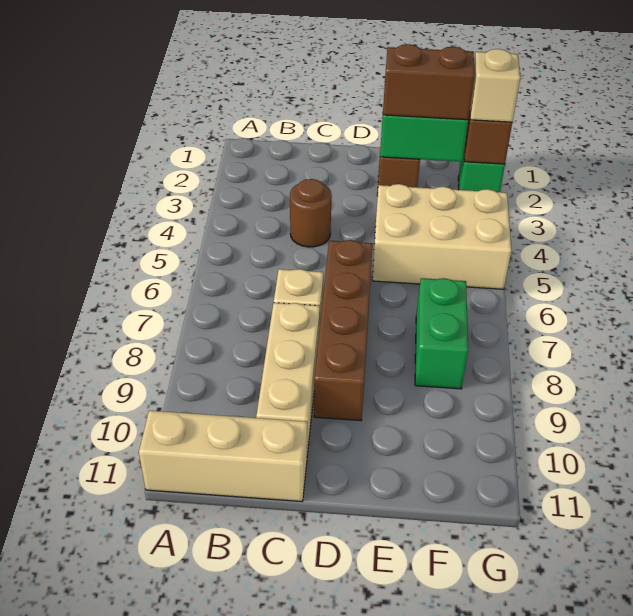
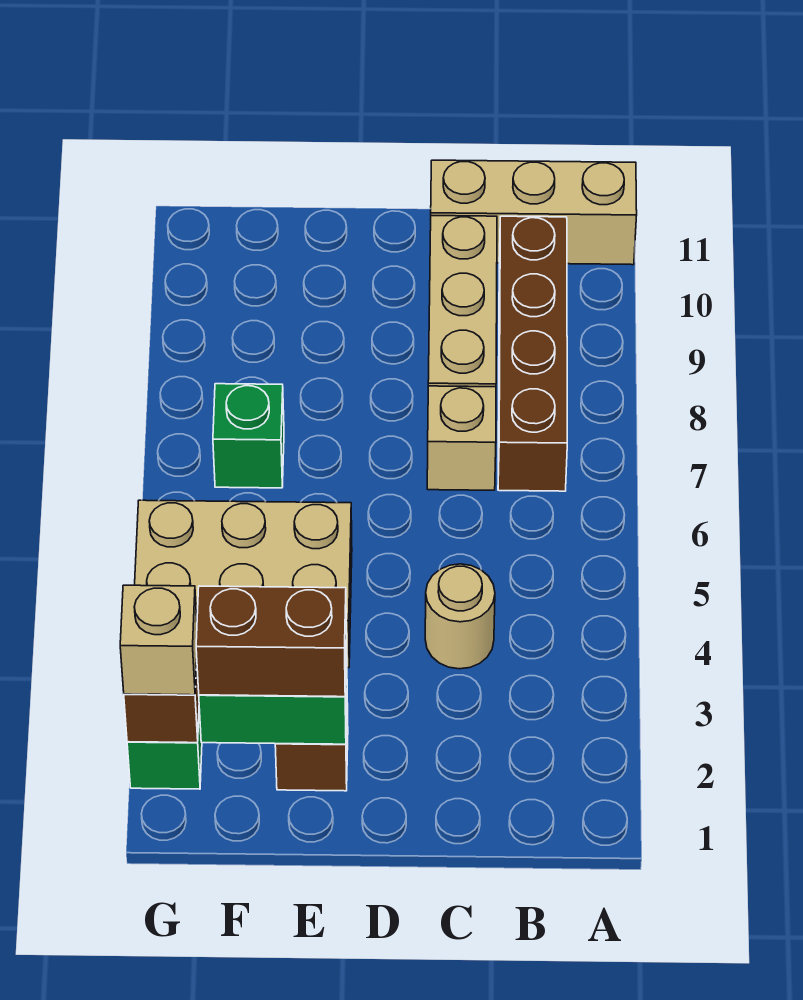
brown round brick C4 level 1 -> tan round brick C4 level 1
brown brick D6:D9 level 1 -> brown brick B7:B10 level 1
green brick F7:F8 level 1 -> green brick F7 level 1

